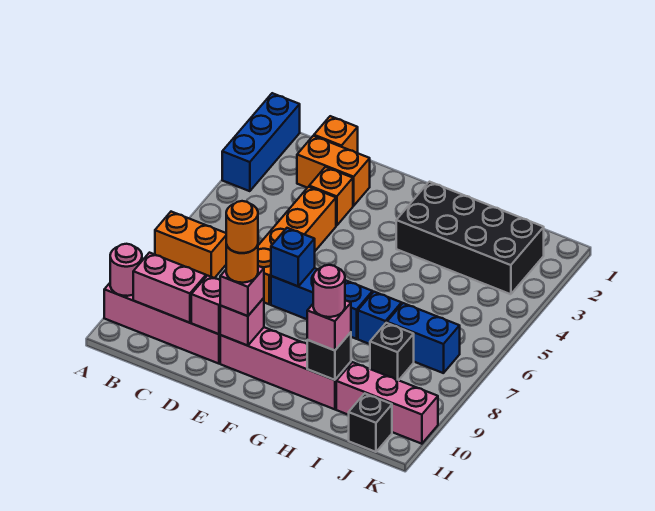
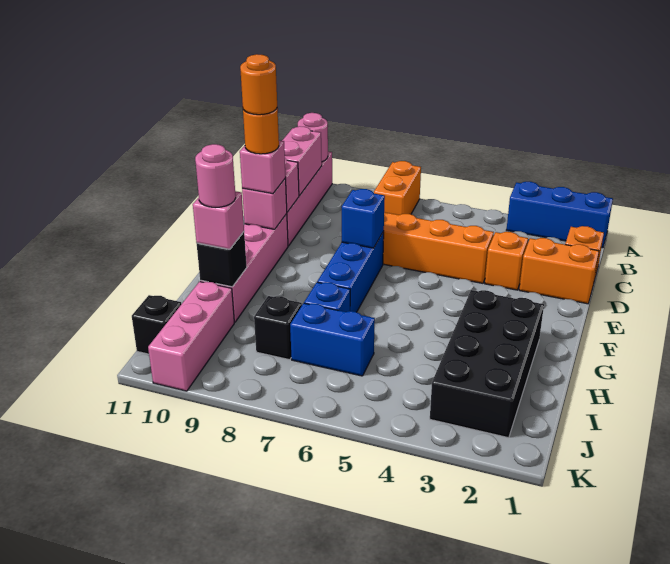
orange brick C2:D2 level 1 -> orange brick D1:D2 level 1
blue brick I7:J7 level 1 -> blue brick I6:I7 level 1

